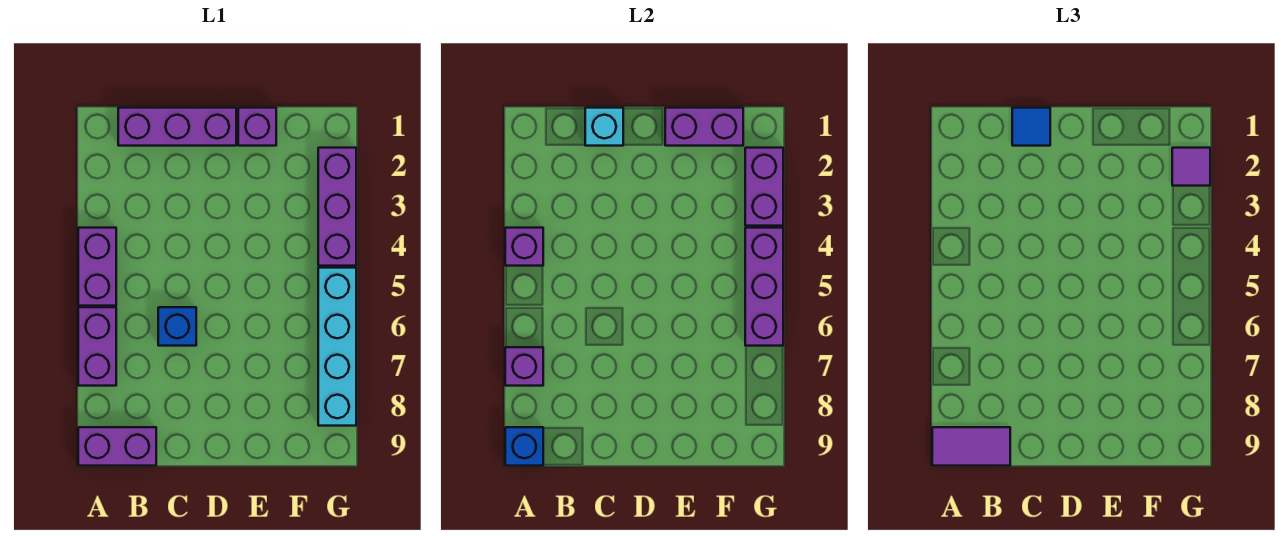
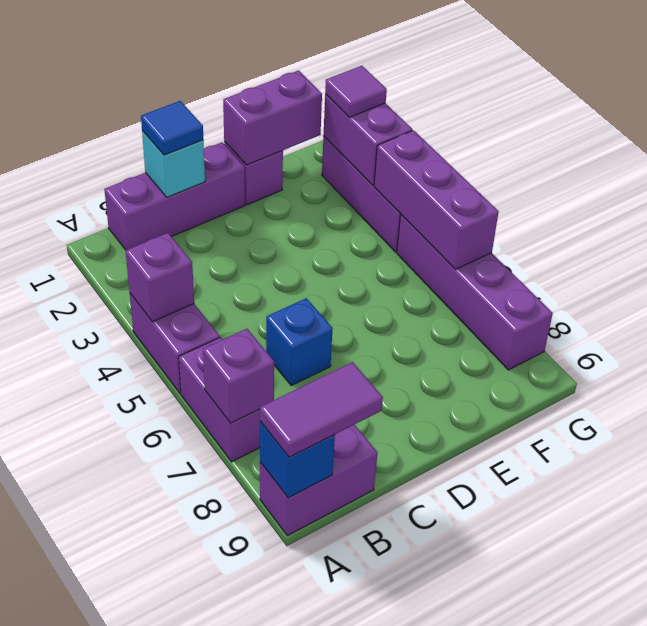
cyan brick G5:G8 level 1 -> purple brick G5:G8 level 1

